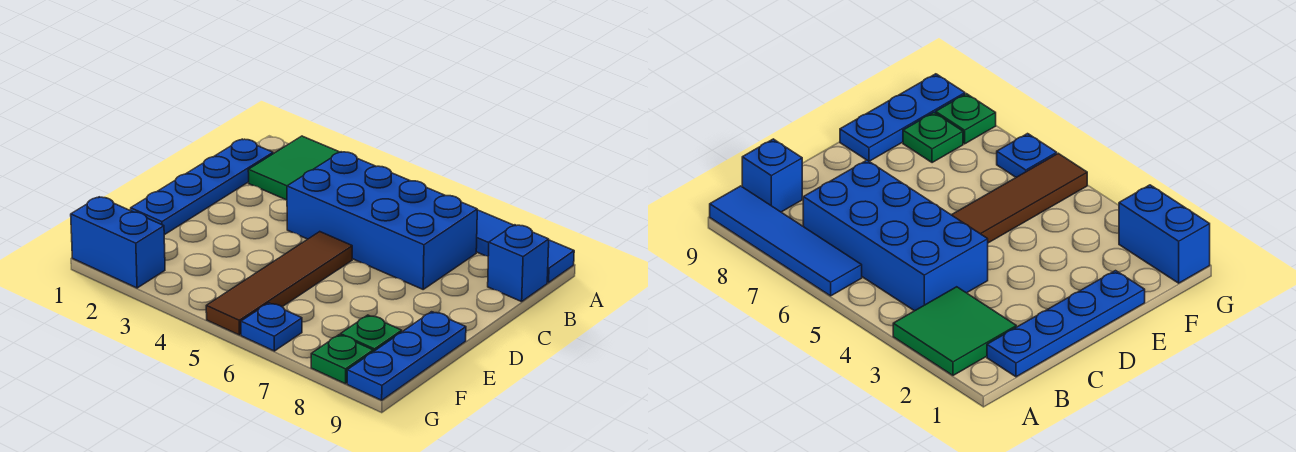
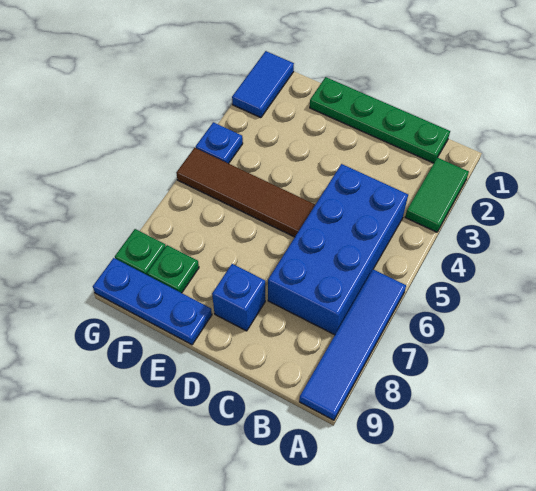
green tile A2:B3 level 1 -> green tile A2:A3 level 1
blue plate B1:E1 level 1 -> green plate B1:E1 level 1
blue brick B9 level 1 -> blue brick D8 level 1
blue brick G1:G2 level 1 -> blue tile G1:G2 level 1
blue plate G6 level 1 -> blue plate G4 level 1

